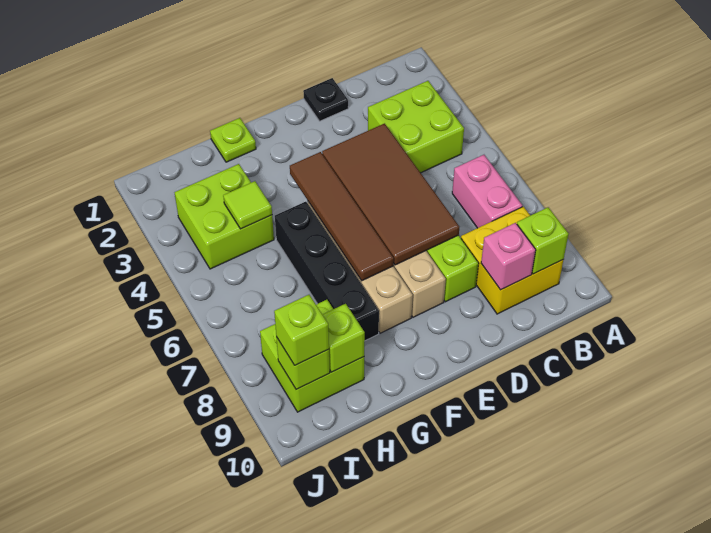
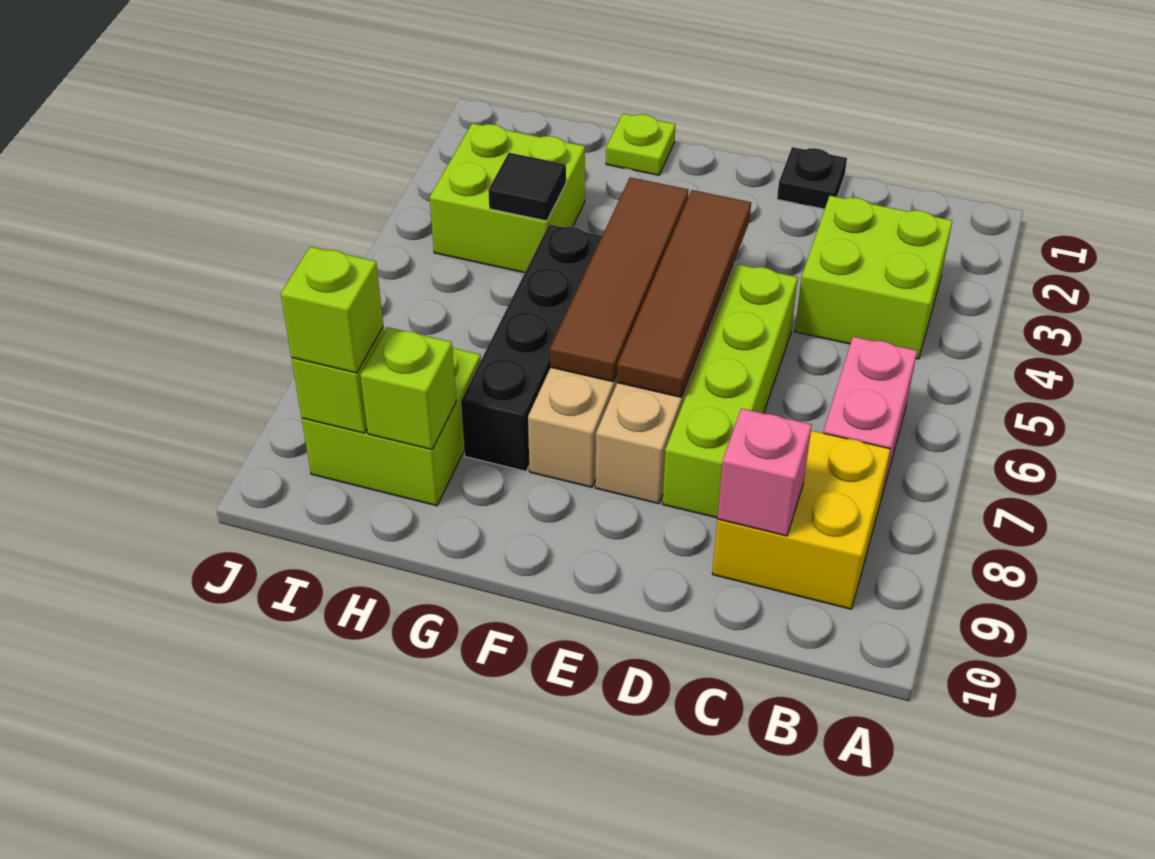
lime brick B9 level 2 -> none
brown tile D4:E7 level 2 -> brown tile E4:E7 level 2
lime tile H4 level 2 -> black tile H4 level 2

